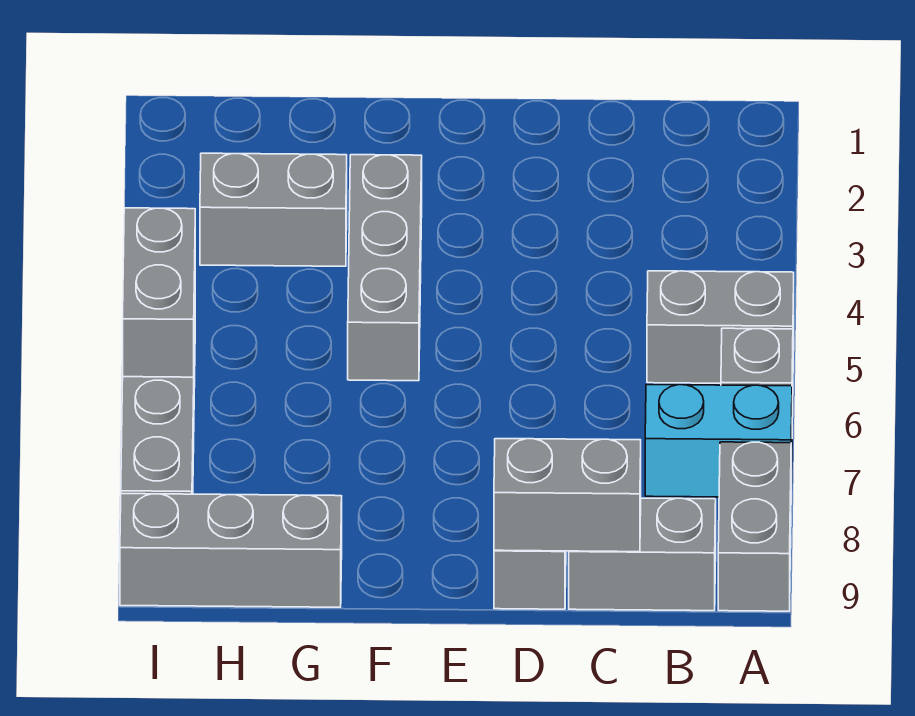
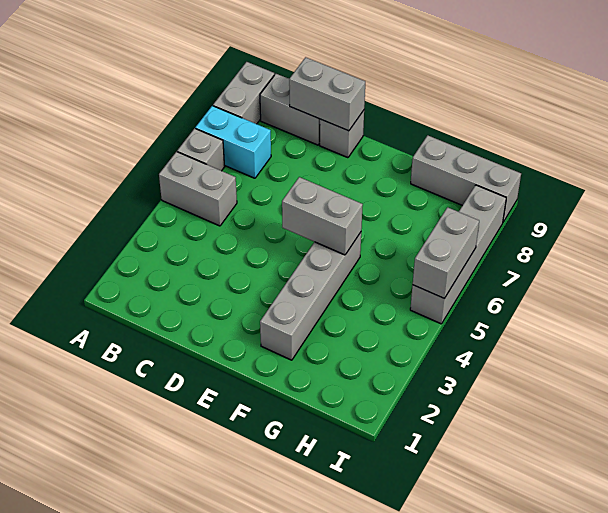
grey brick F3:F5 level 1 -> grey brick F2:F5 level 1
grey brick G3:H3 level 1 -> grey brick E5:F5 level 2

